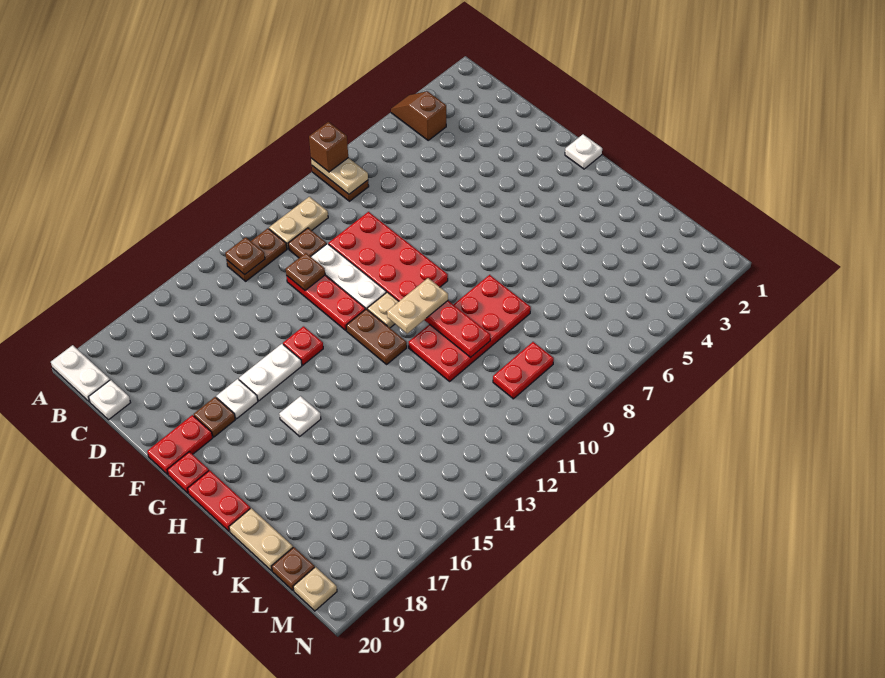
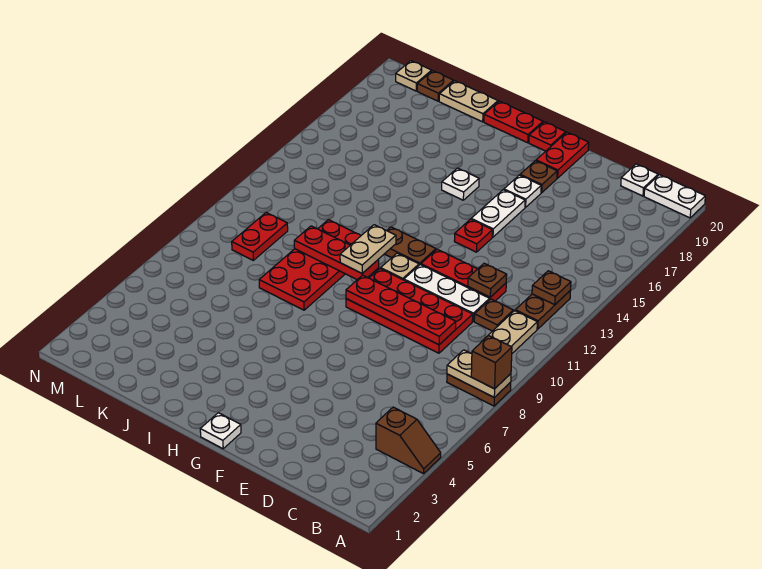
none -> red plate D9:G9 level 2

